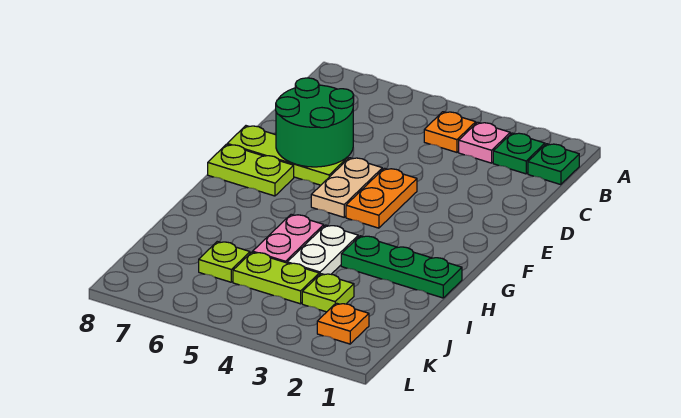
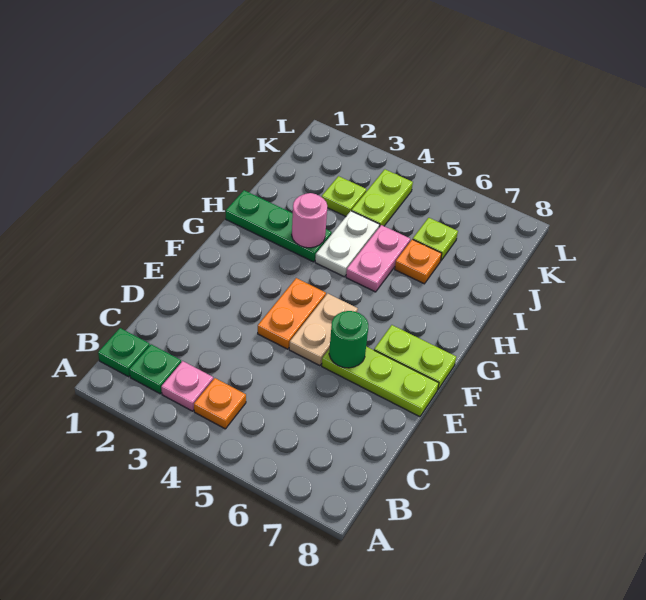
green round brick D6:E7 level 2 -> green round brick E6 level 2
none -> pink round brick H3 level 2
lime plate J4:J5 level 1 -> lime plate J4:K4 level 1
orange plate K2 level 1 -> orange plate I6 level 1

